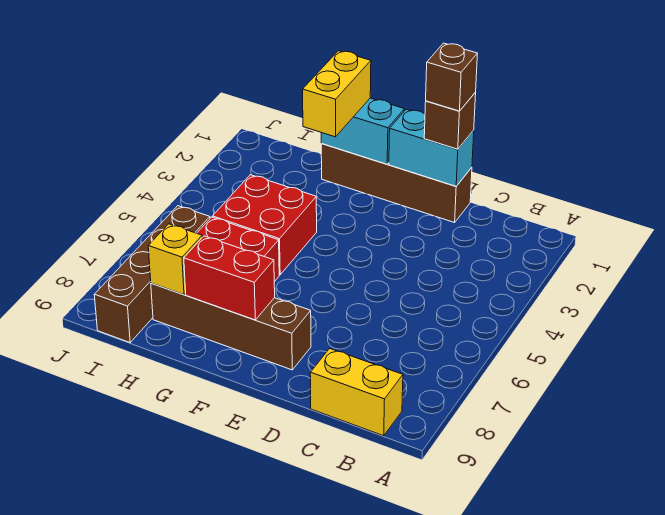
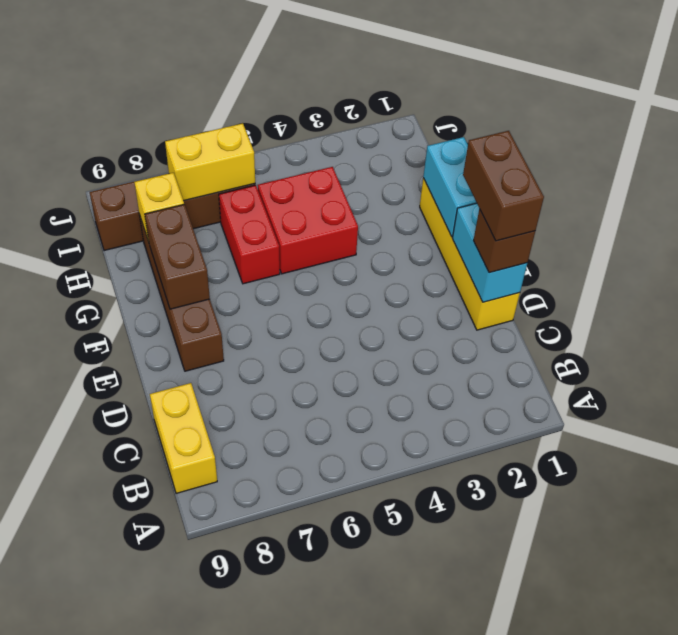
brown brick D1:G1 level 1 -> yellow brick D1:G1 level 1
brown brick D1 level 4 -> brown brick D1:E1 level 4
red brick F8:G8 level 2 -> brown brick F8:G8 level 2
yellow brick G1:G2 level 3 -> yellow brick I6:I7 level 2

